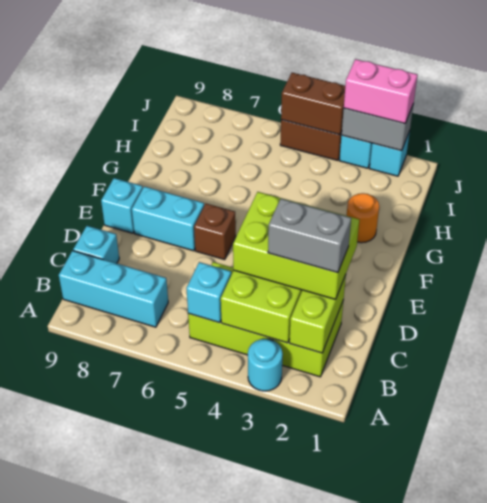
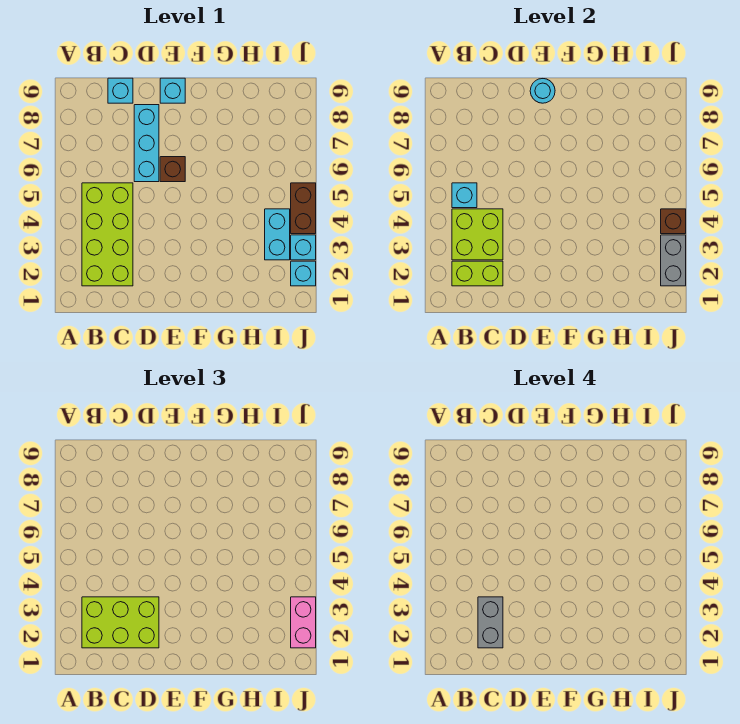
cyan round brick A3 level 1 -> cyan round brick E9 level 2
cyan brick B7:B9 level 1 -> cyan brick D6:D8 level 1
lime brick C2:D4 level 3 -> lime brick B2:D3 level 3
cyan brick E7:E8 level 1 -> cyan brick I3:I4 level 1
orange round brick G2 level 1 -> none
brown brick J4:J5 level 2 -> brown brick J4 level 2

